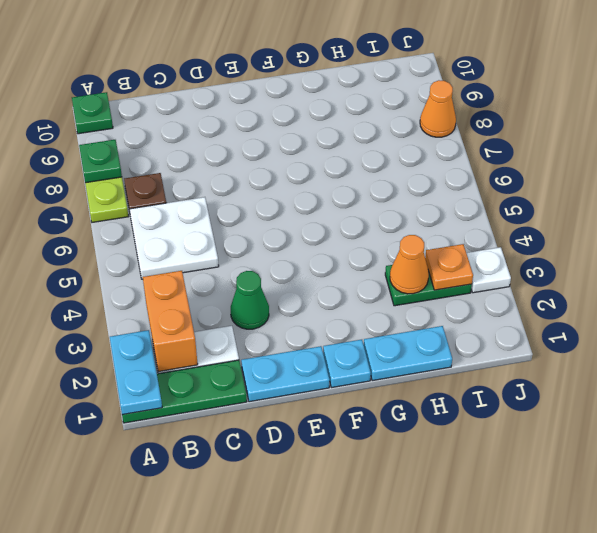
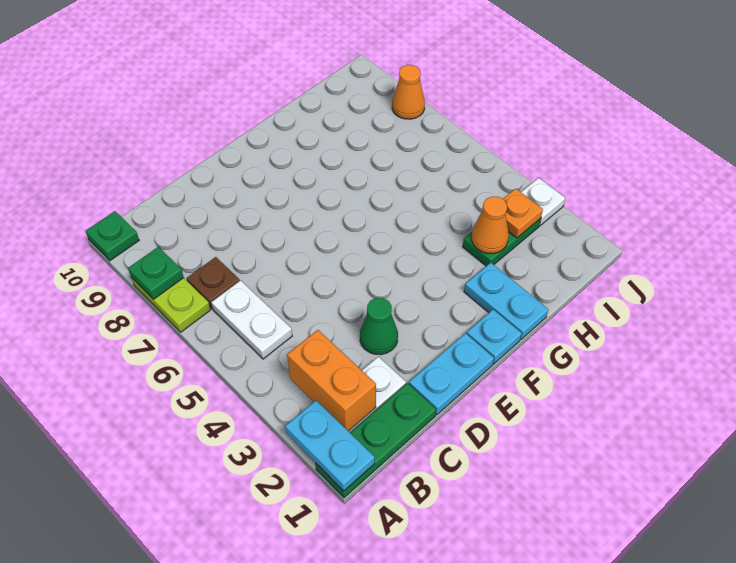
white plate B5:C6 level 1 -> white plate B5:B6 level 1
cyan plate G1:H1 level 1 -> cyan plate G1:G2 level 1

